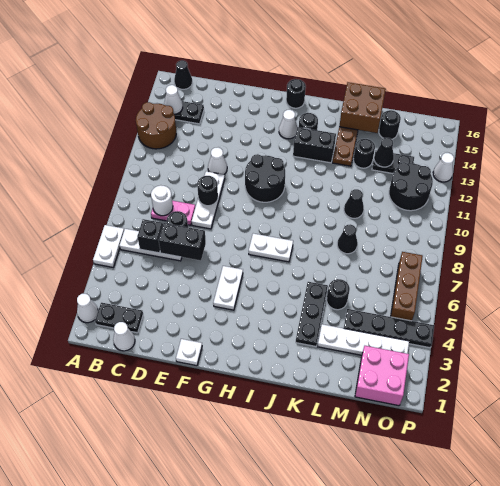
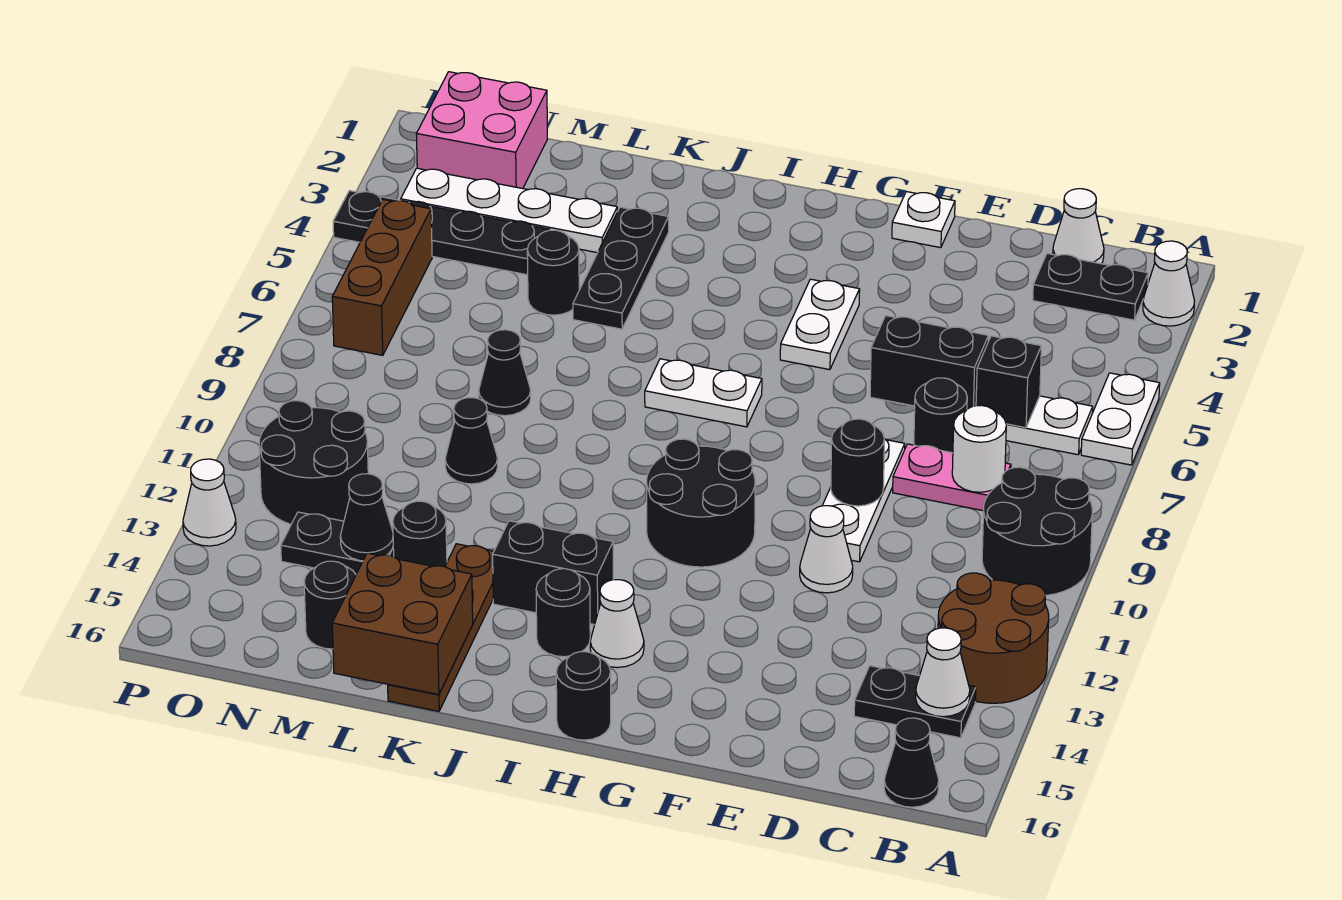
none -> black round brick A9:B10 level 1

